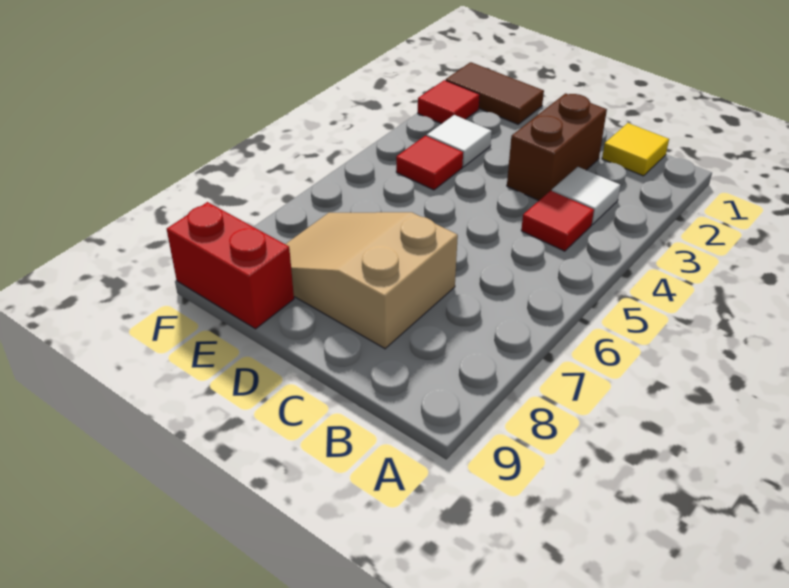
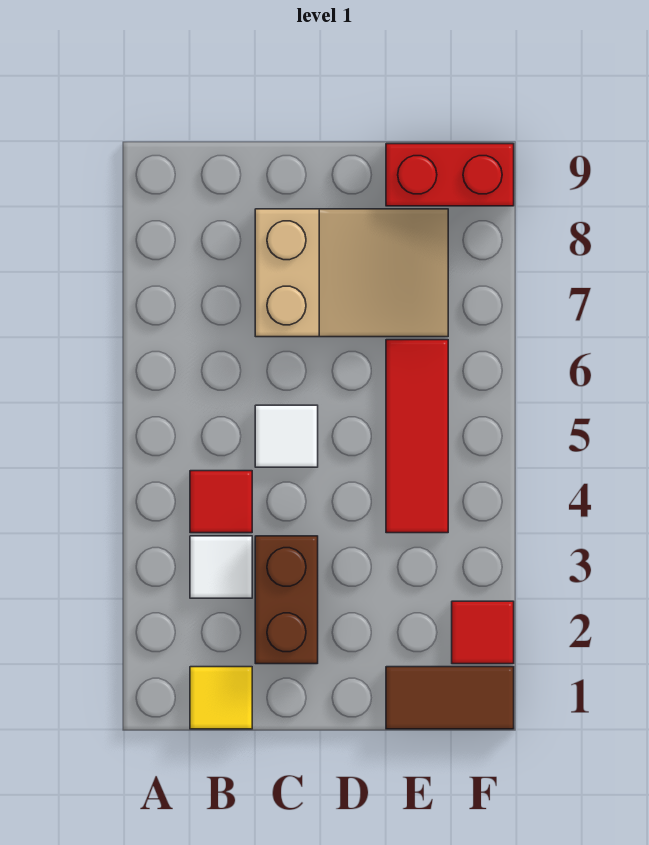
white tile E3 level 1 -> white tile C5 level 1
red tile E4 level 1 -> red tile E4:E6 level 1

